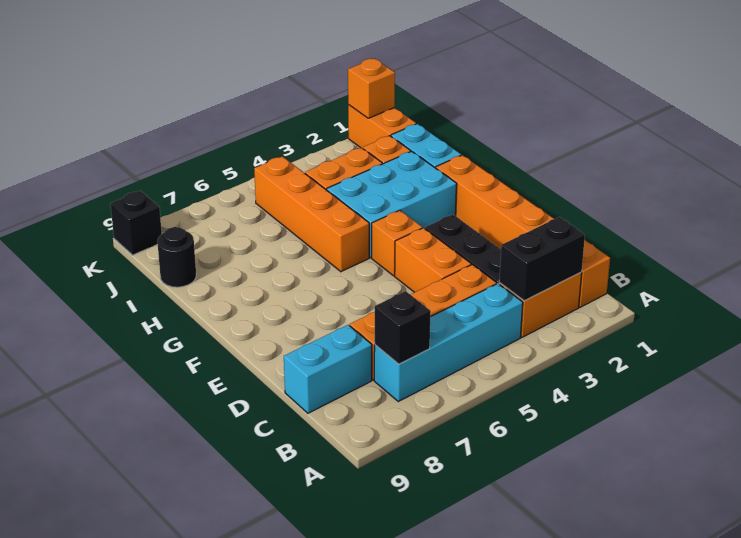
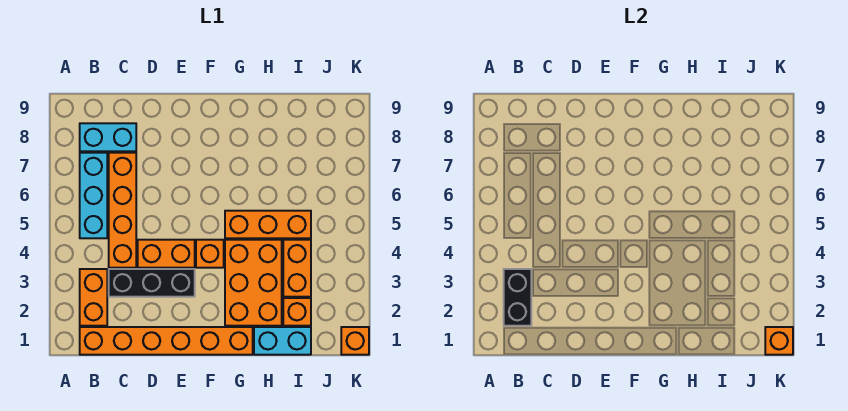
cyan brick B4:B7 level 1 -> cyan brick B5:B7 level 1
black brick B7 level 2 -> none
cyan brick C8:C9 level 1 -> cyan brick B8:C8 level 1
cyan brick G2:H4 level 1 -> orange brick G2:H4 level 1
orange brick G5:J5 level 1 -> orange brick G5:I5 level 1
black round brick I9 level 1 -> none
orange brick J1:K1 level 1 -> orange brick K1 level 1
black brick K9 level 1 -> none

